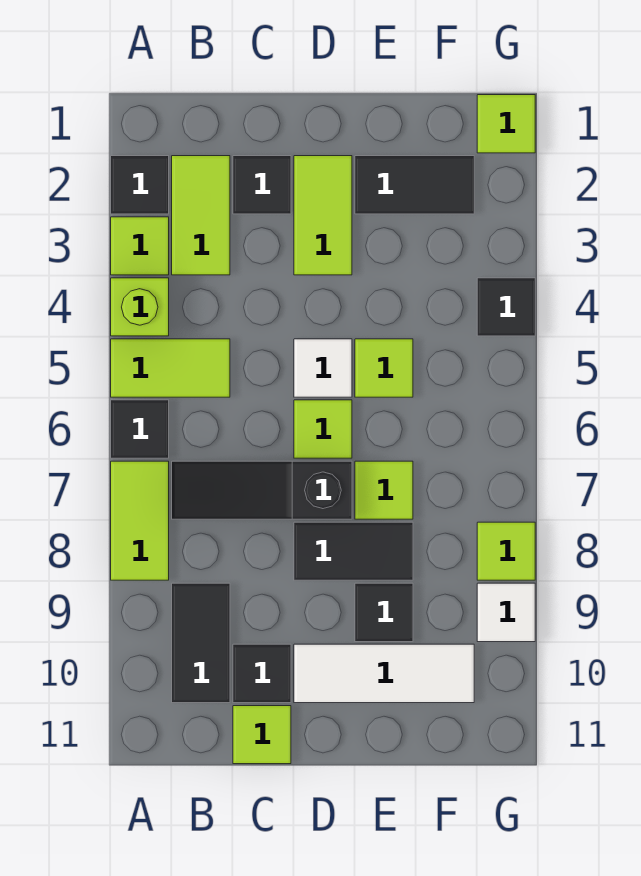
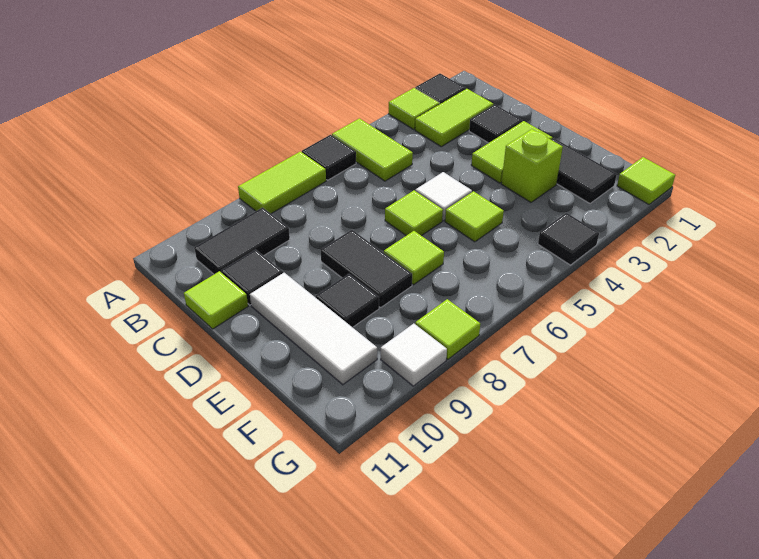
lime brick A4 level 1 -> lime brick E3 level 1
black slope B7:D7 level 1 top D -> none

